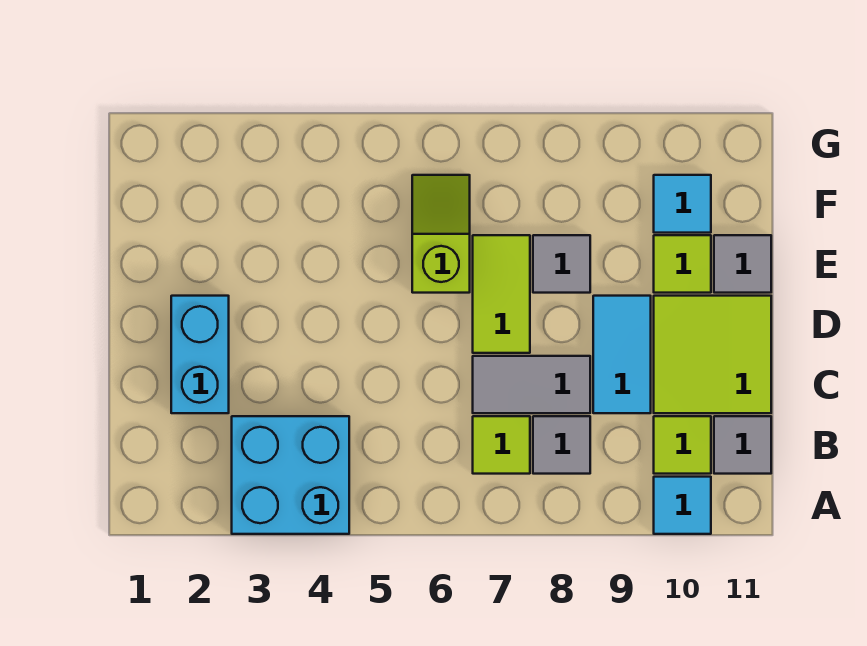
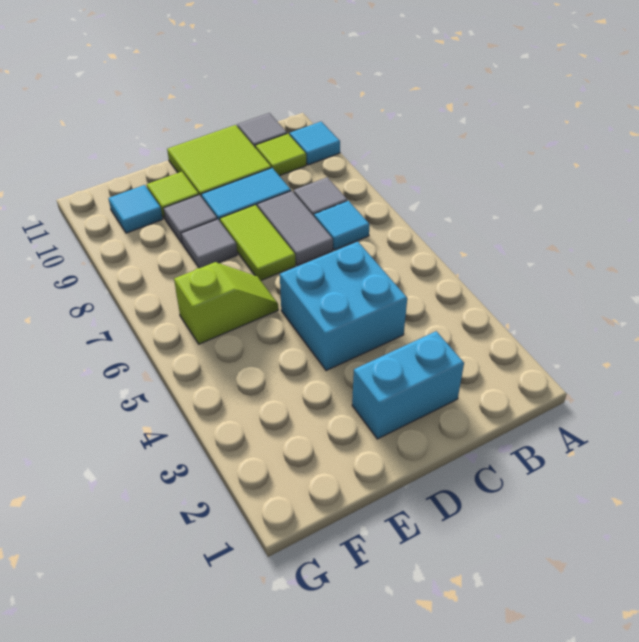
cyan brick A3:B4 level 1 -> cyan brick C4:D5 level 1
lime tile B7 level 1 -> cyan tile B7 level 1
lime tile D7:E7 level 1 -> lime tile D7:D8 level 1
lime slope E6:F6 level 1 top E -> lime slope E6:F6 level 1 top F
grey tile E11 level 1 -> grey tile E9 level 1

